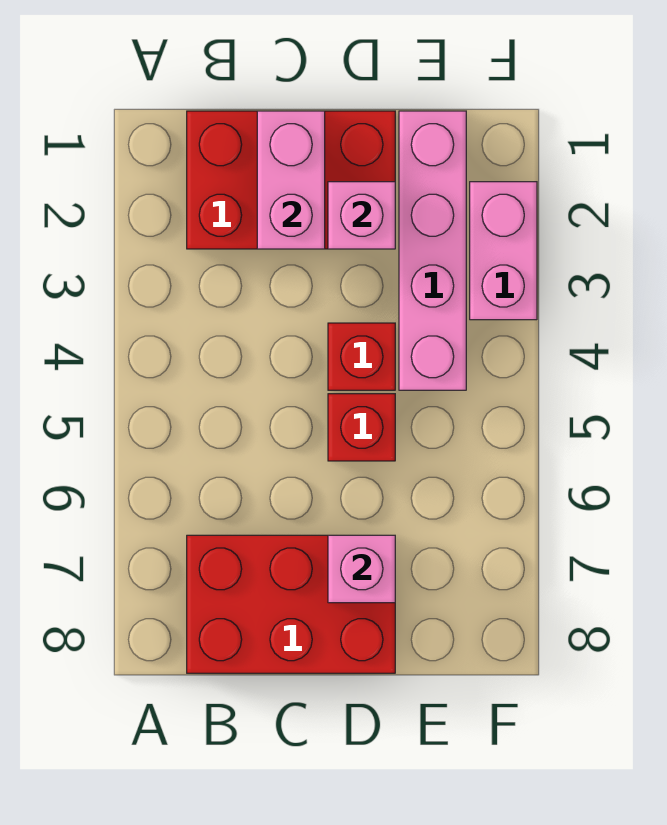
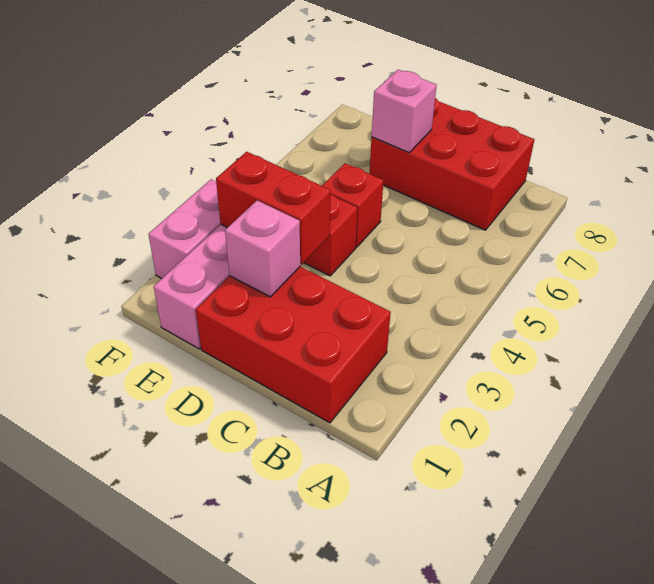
pink brick C1:C2 level 2 -> none
none -> red brick D3:E3 level 2

